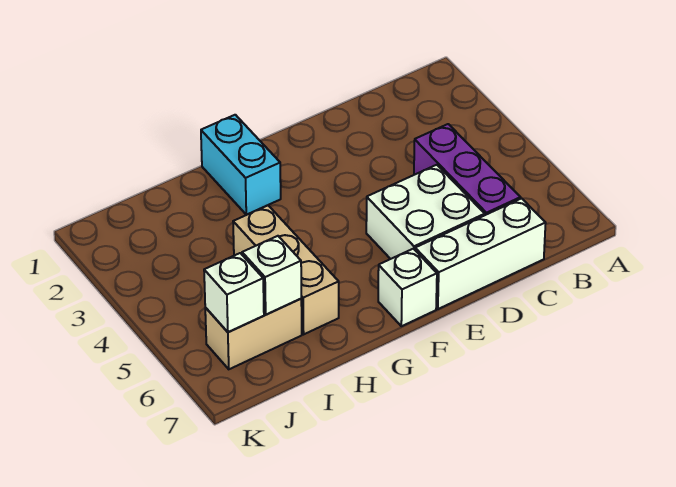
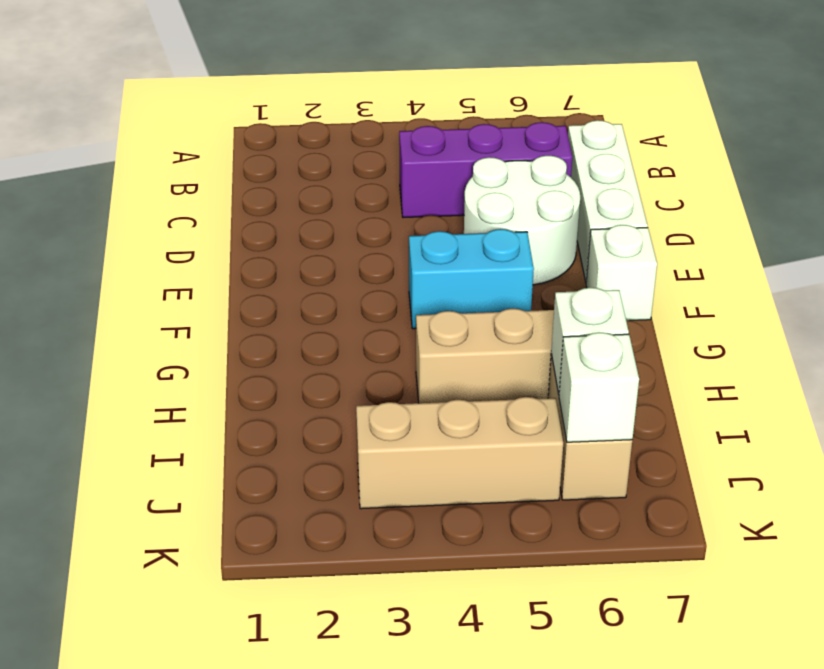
white brick D5:E6 level 1 -> white round brick D5:E6 level 1
cyan brick G1:G2 level 1 -> cyan brick F4:F5 level 1
none -> tan brick J3:J5 level 1

